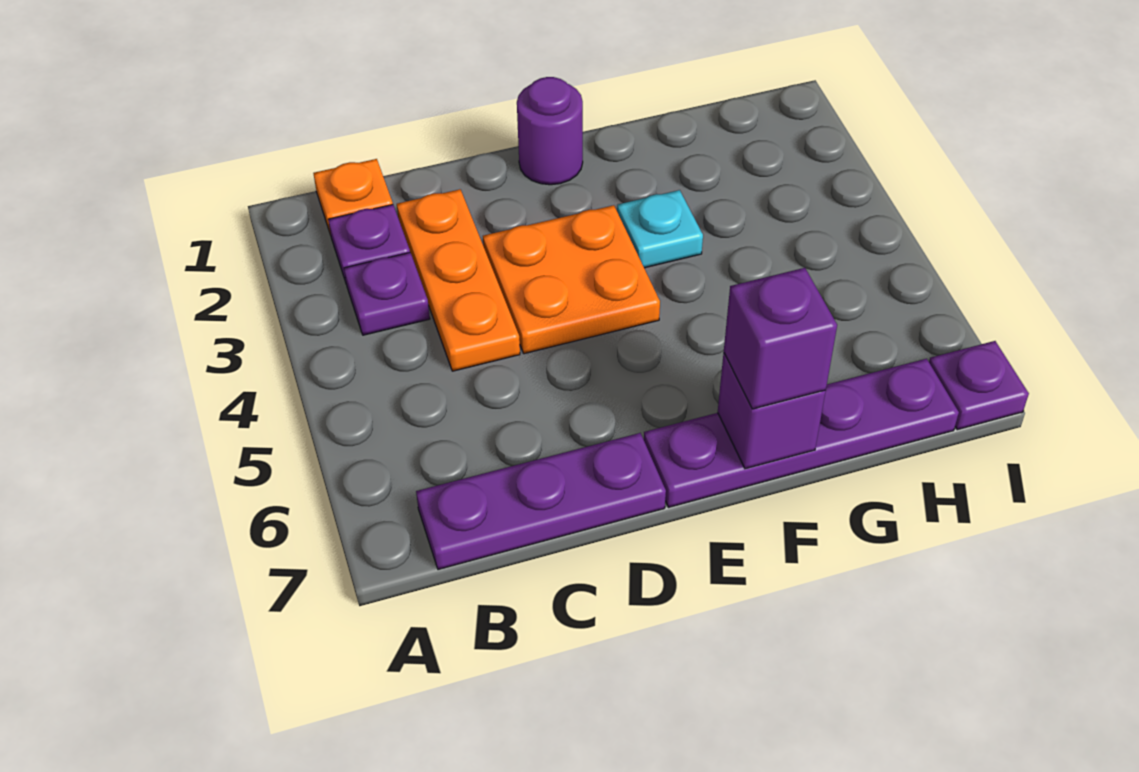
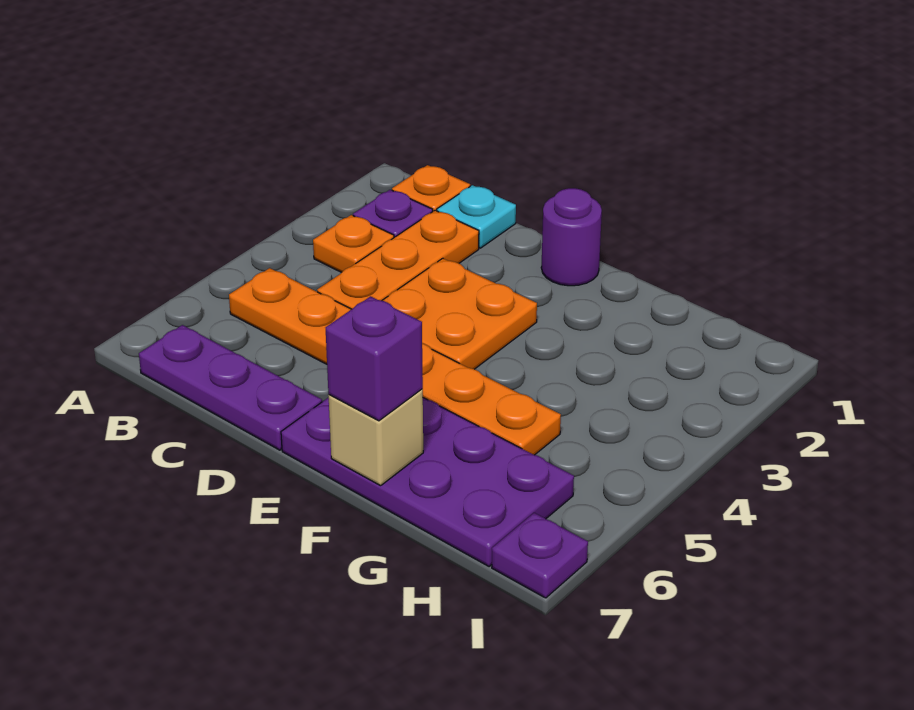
purple plate B3 level 1 -> orange plate B3 level 1
none -> orange plate B5:G5 level 1
purple plate E7:H7 level 1 -> purple plate E6:H7 level 1
cyan plate F3 level 1 -> cyan plate C1 level 1
purple brick F7 level 2 -> tan brick F7 level 2

